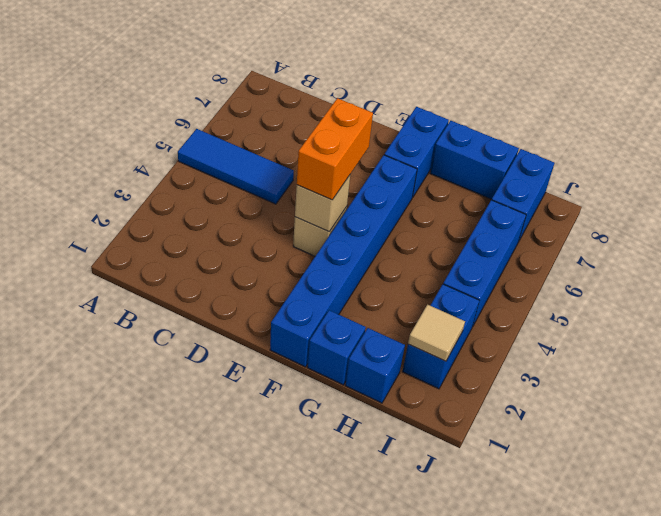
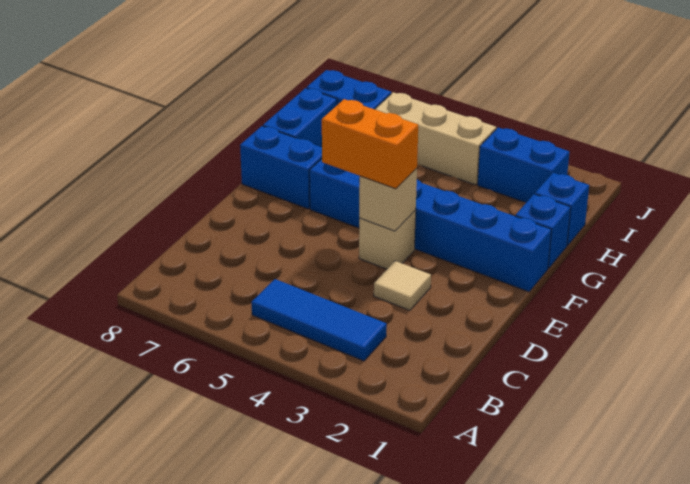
blue tile A5:C5 level 1 -> blue tile B3:B5 level 1
tan tile I2 level 2 -> tan tile D3 level 1
blue brick I4:I6 level 1 -> tan brick I4:I6 level 1

